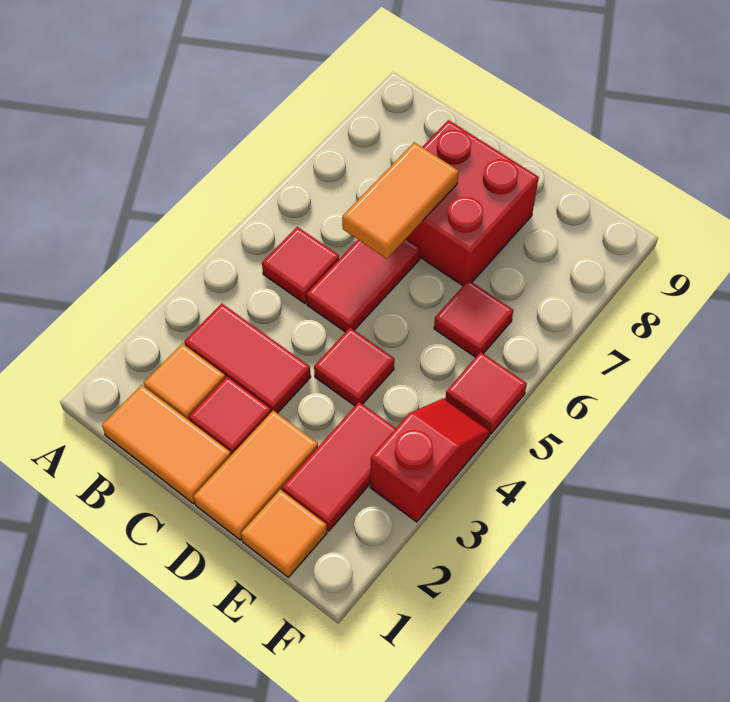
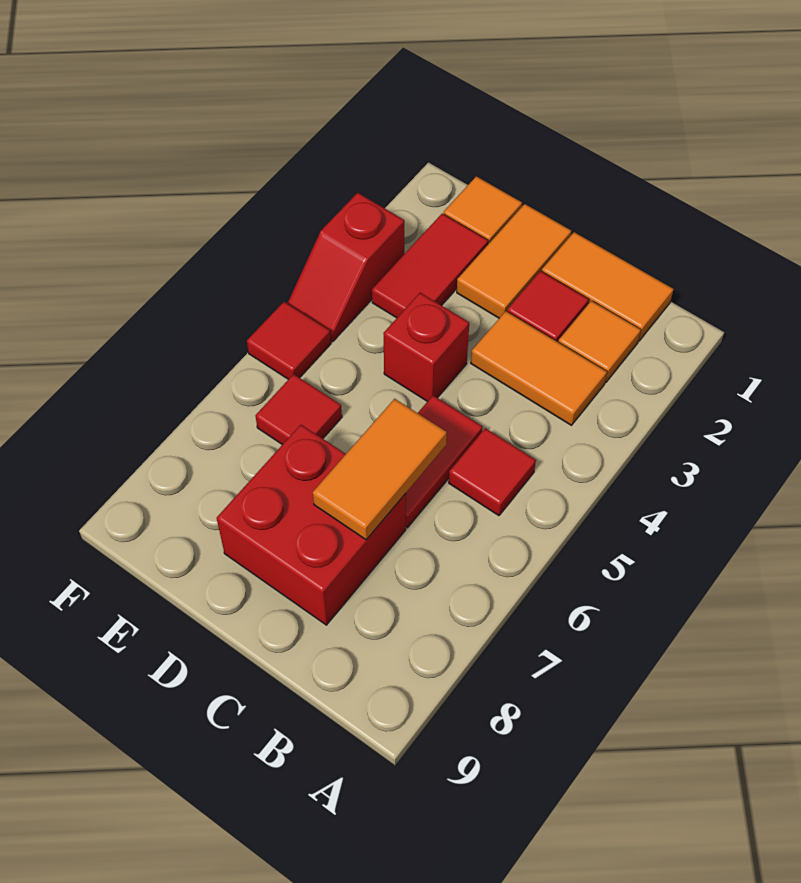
red tile B3:C3 level 1 -> orange tile B3:C3 level 1
red tile D4 level 1 -> red brick D4 level 1

